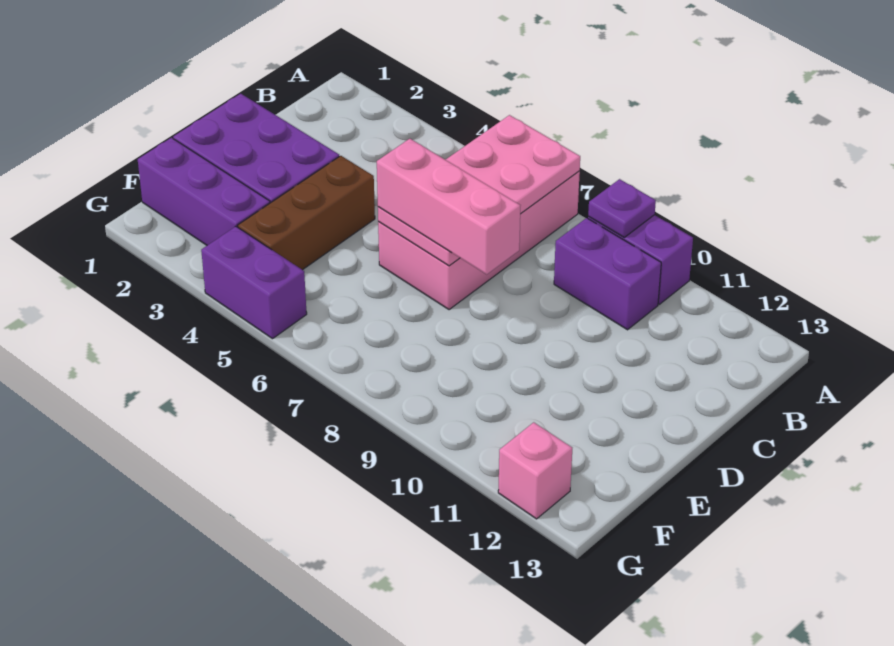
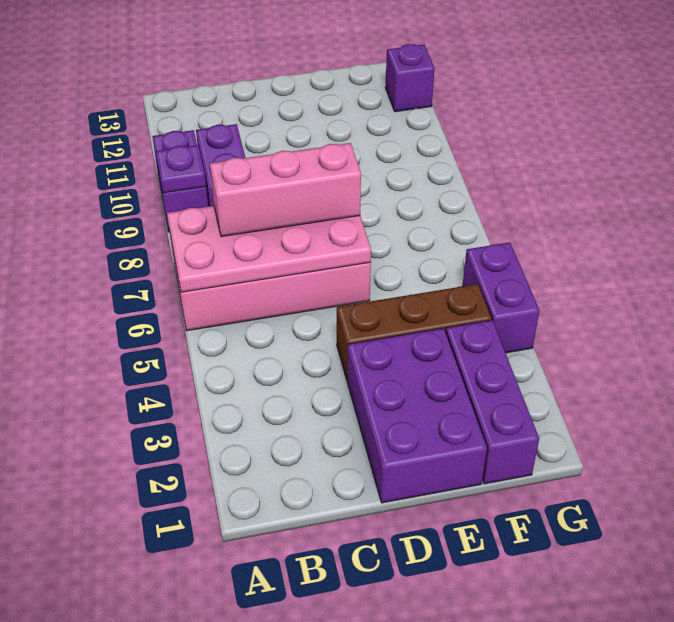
pink brick D6:D8 level 3 -> pink brick B7:D7 level 3
pink brick G12 level 1 -> purple brick G12 level 1

